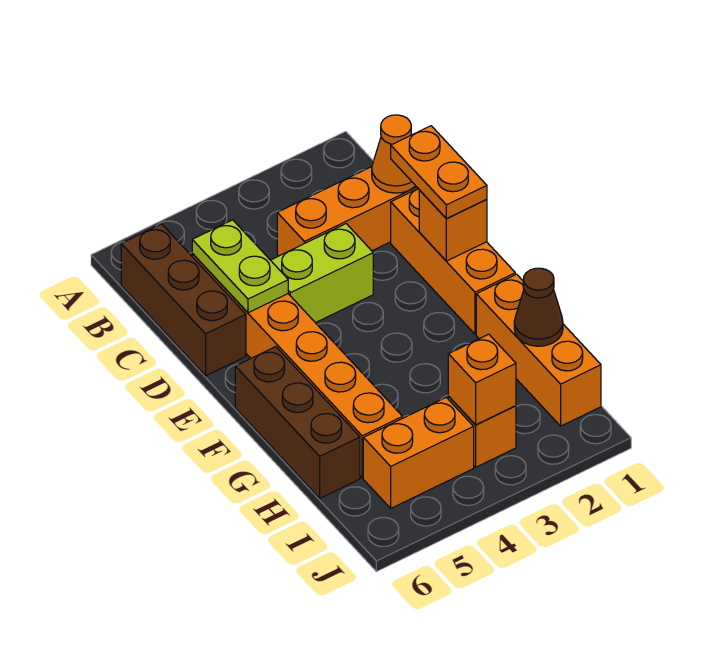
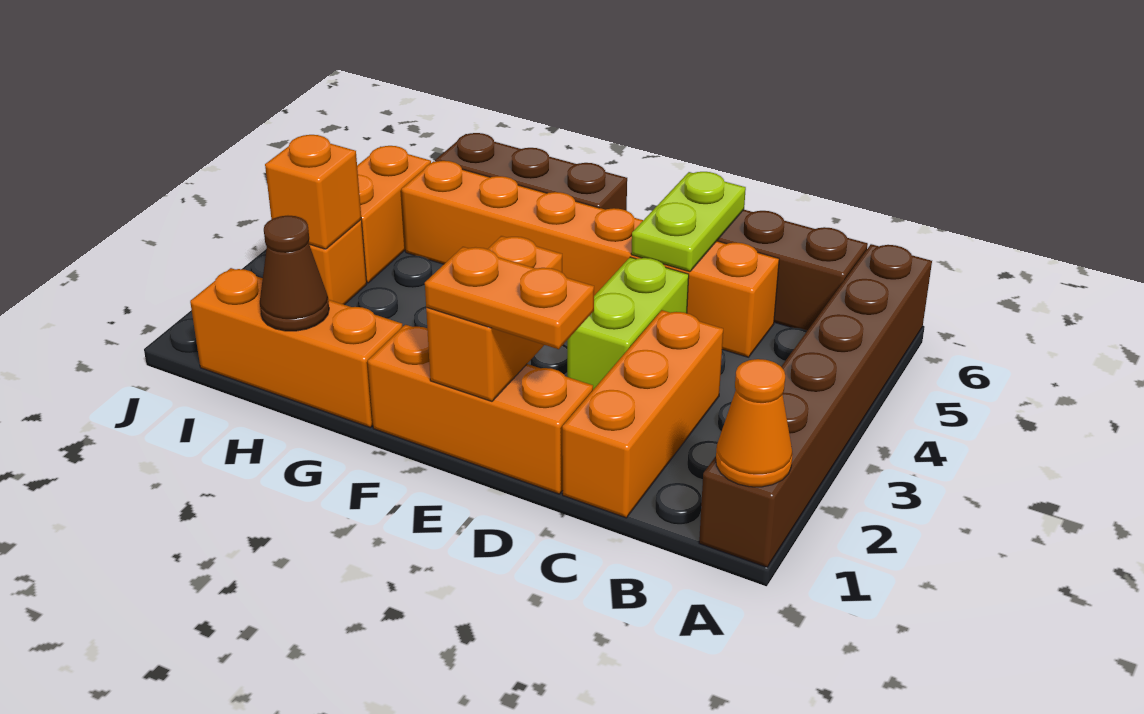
none -> brown brick A1:A6 level 1
orange cone C1 level 2 -> orange cone A1 level 2
lime plate C5:D5 level 2 -> lime plate D5:D6 level 2
orange brick E1 level 2 -> orange brick E1:E2 level 2

